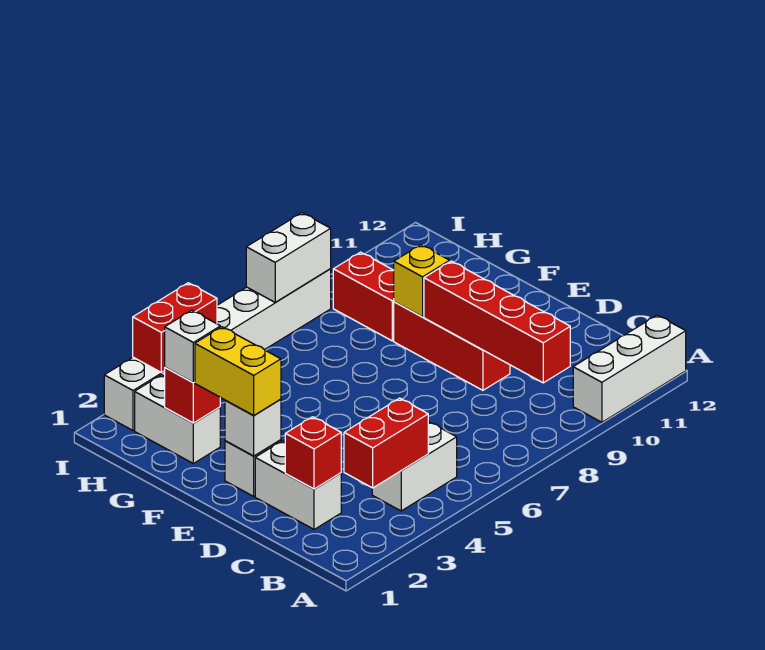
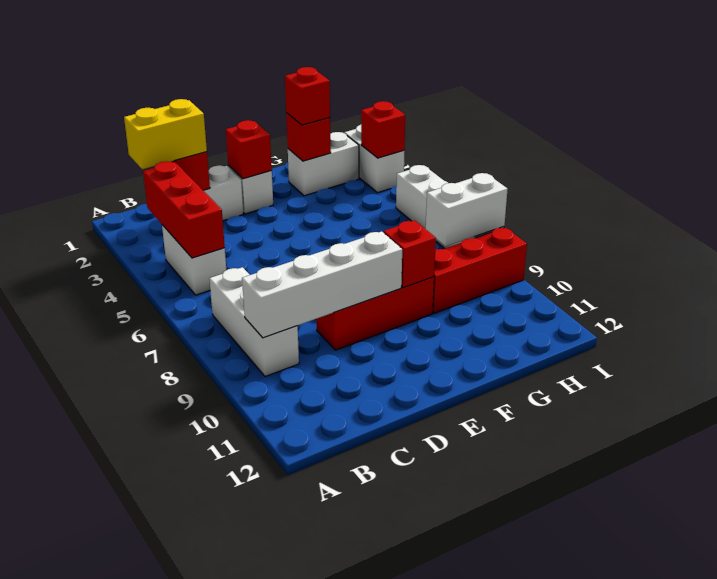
white brick A10:A12 level 1 -> white brick B7:B9 level 1
red brick B3:B4 level 2 -> red brick B3:B5 level 2
red brick B9:E9 level 2 -> white brick B9:E9 level 2
white brick E2 level 2 -> red brick E2 level 2
yellow brick E2:F2 level 3 -> yellow brick B2:C2 level 3
yellow brick F9 level 2 -> red brick F9 level 2
white brick G2 level 3 -> red brick G2 level 3
red brick G9:H9 level 1 -> red brick G9:I9 level 1
red brick I3:I4 level 2 -> red brick I3 level 2
white brick I7:I8 level 2 -> white brick H8:I8 level 2

